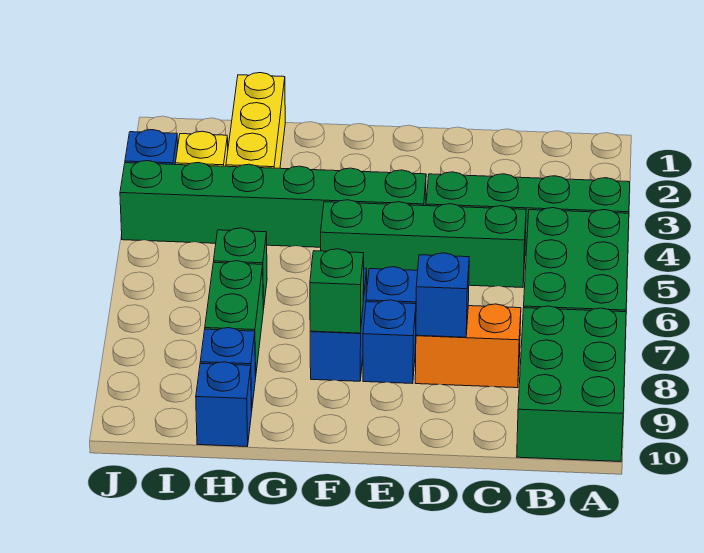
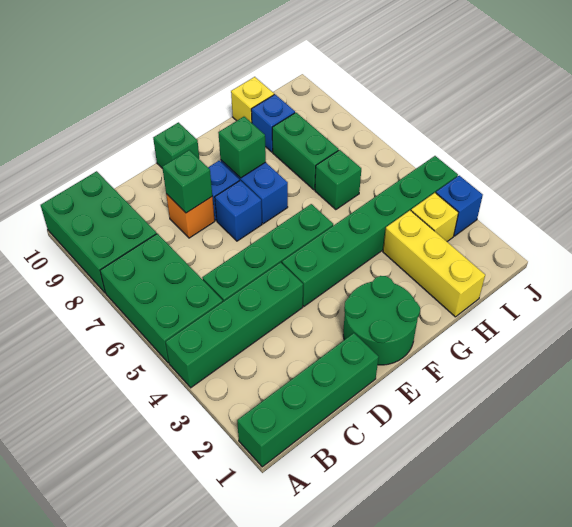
none -> green brick A1:D1 level 1
orange brick C8:D8 level 1 -> orange brick D8 level 1
blue brick D8 level 2 -> green brick D8 level 2
none -> green round brick E1:F2 level 1
none -> green brick E10 level 1
blue brick H10 level 1 -> yellow brick H10 level 1

